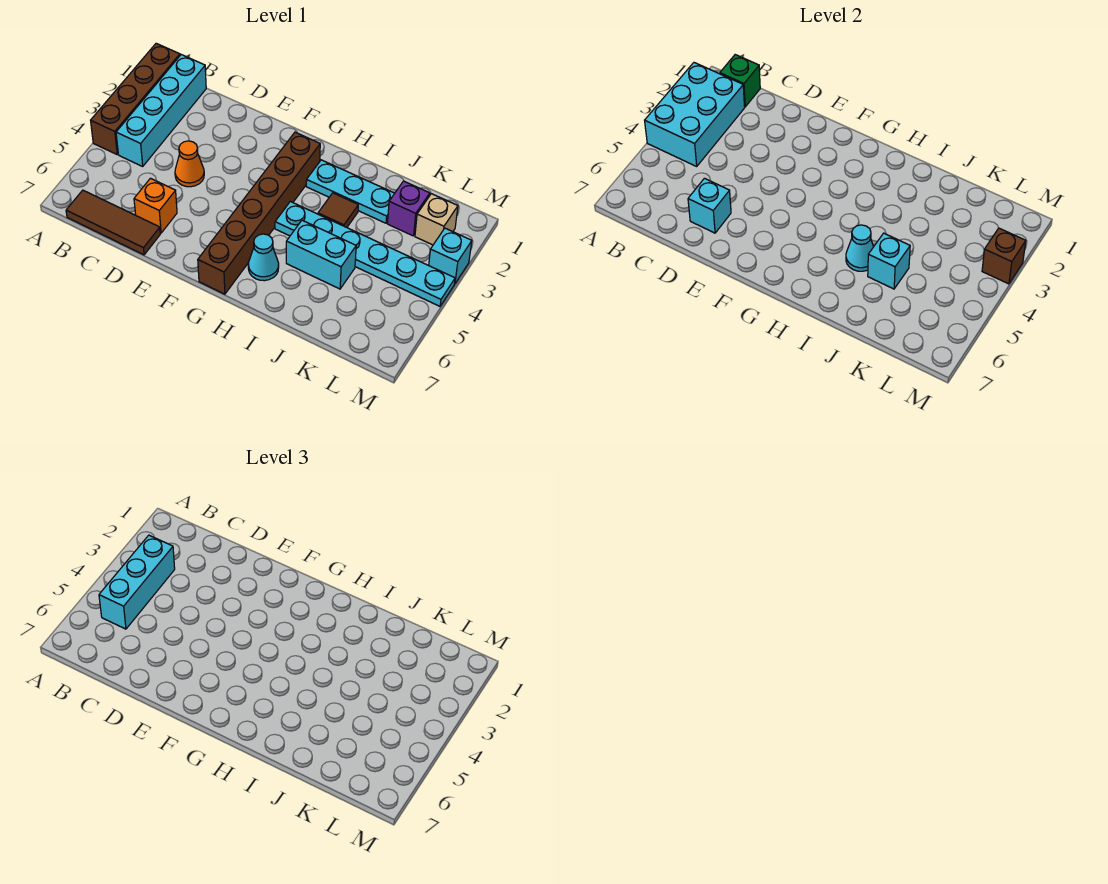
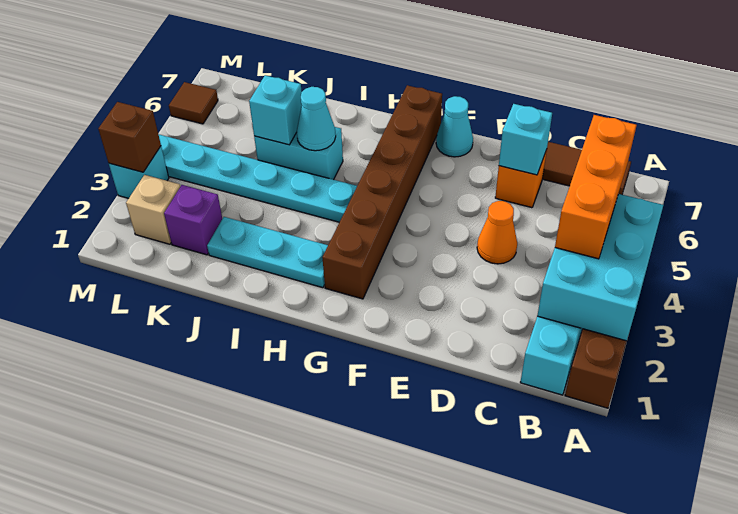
green brick B1 level 2 -> none
cyan brick B3:B5 level 3 -> orange brick B3:B5 level 3
cyan cone H6 level 1 -> cyan cone F7 level 1
brown tile I3 level 1 -> brown tile M6 level 1

